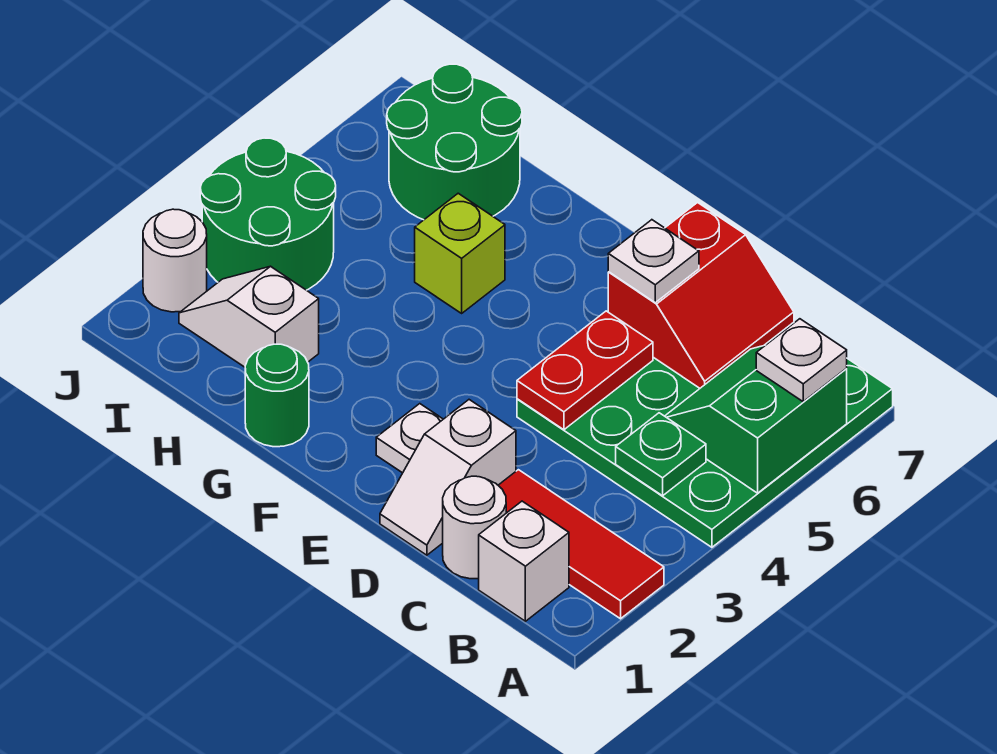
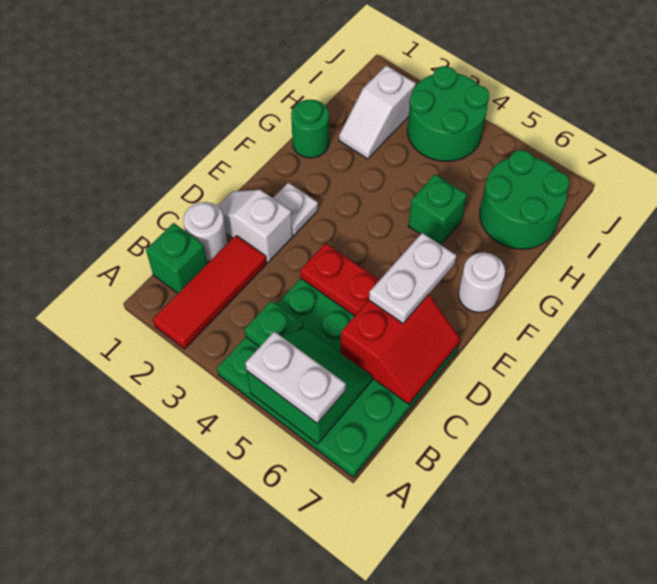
white plate A6 level 3 -> white plate A5:A6 level 3
white brick B1 level 1 -> green brick B1 level 1
red slope C6:D7 level 2 top D -> red slope C6:D7 level 2 top 6
white plate D6 level 3 -> white plate D6:E6 level 3
lime brick G5 level 1 -> green brick G5 level 1
white slope H2:I2 level 1 top H -> white slope H2:I2 level 1 top I
white round brick J2 level 1 -> white round brick F7 level 1

